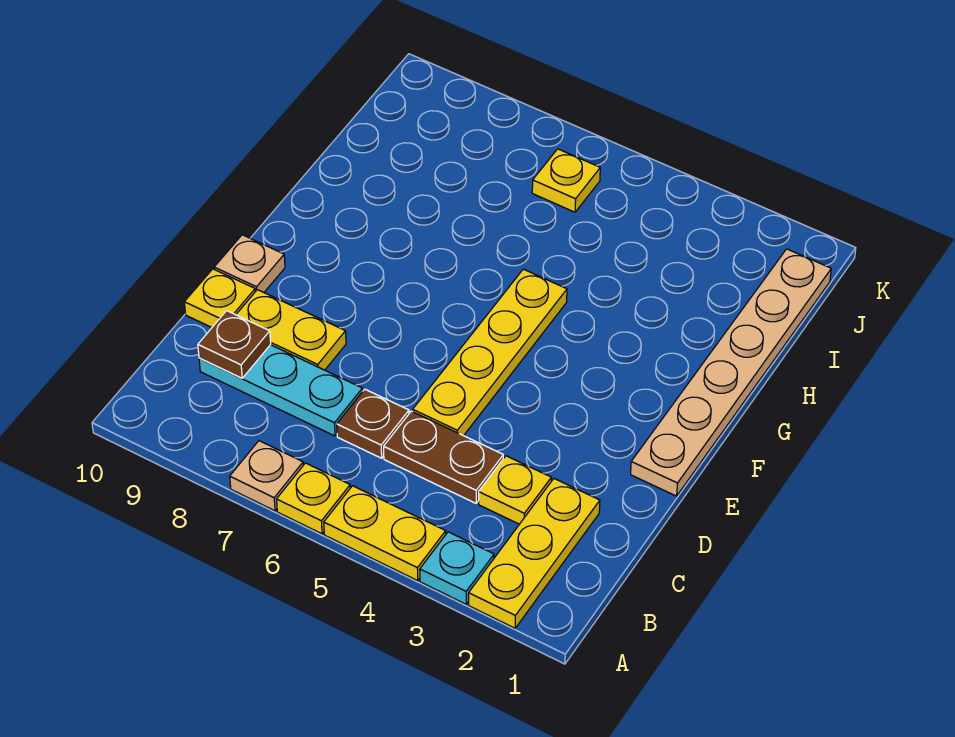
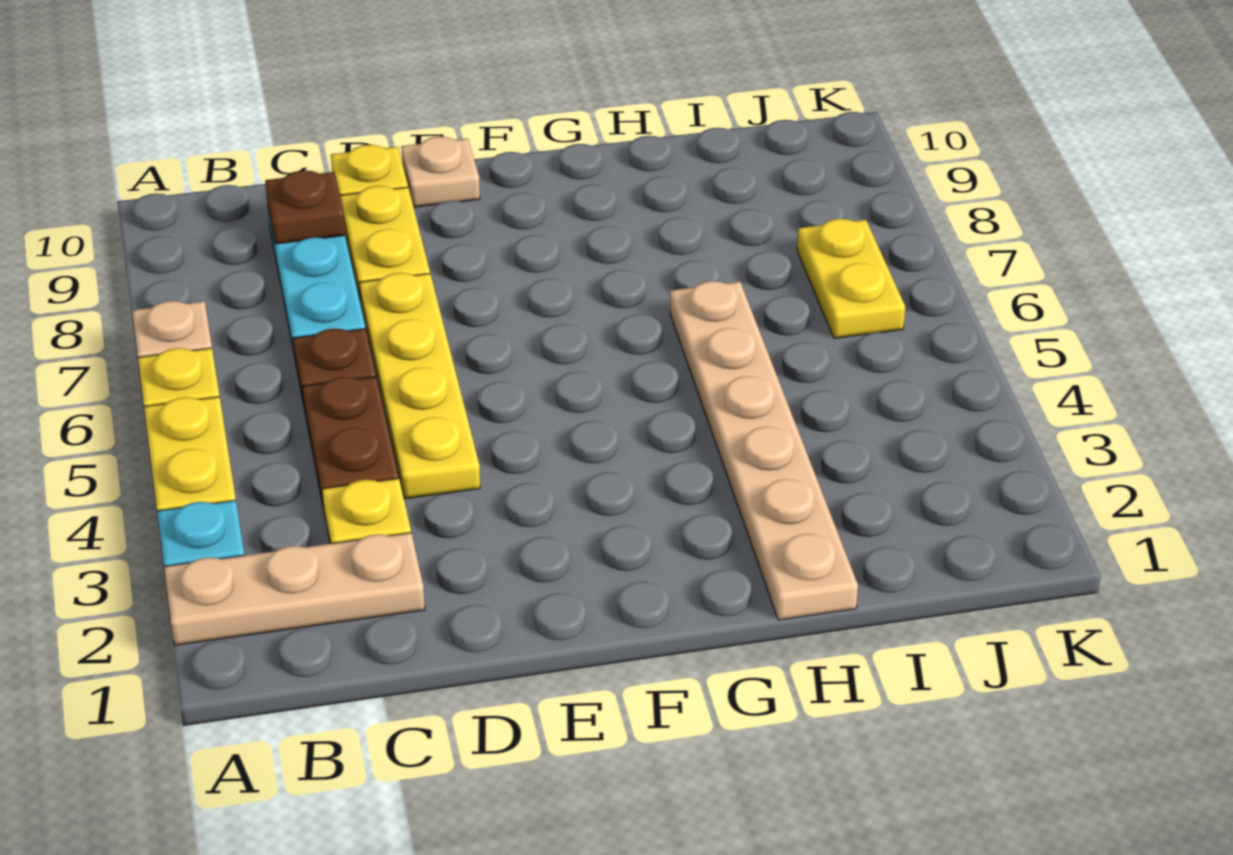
yellow plate A2:C2 level 1 -> tan plate A2:C2 level 1
yellow plate D5:G5 level 1 -> yellow plate D4:D7 level 1
tan plate E1:J1 level 1 -> tan plate H1:H6 level 1
yellow plate J6 level 1 -> yellow plate J6:J7 level 1

